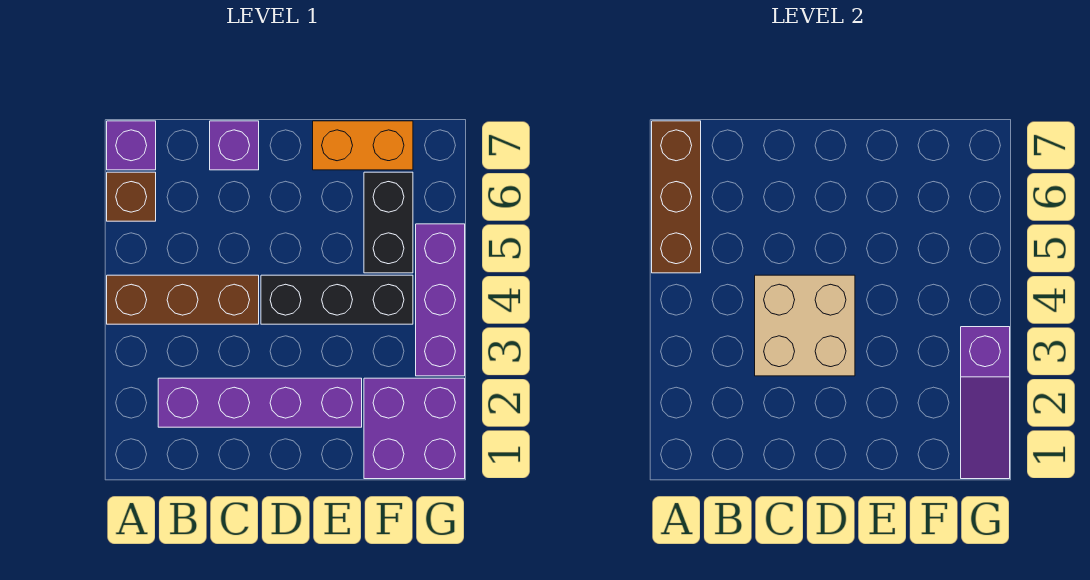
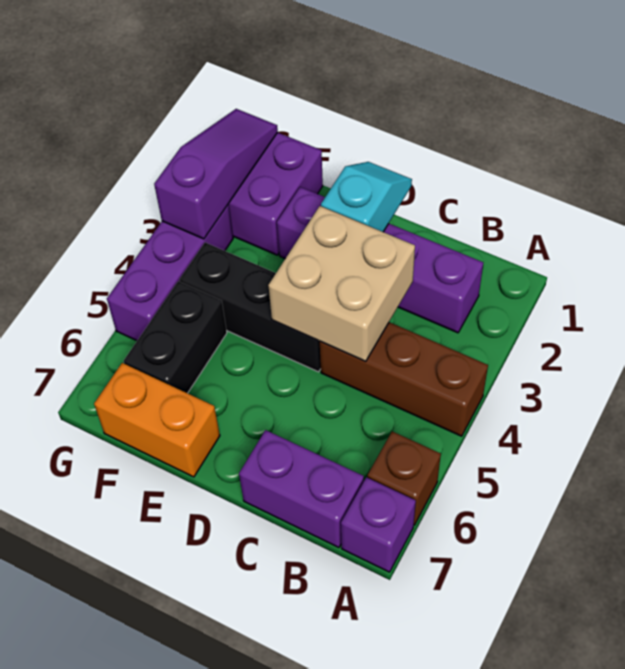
brown brick A5:A7 level 2 -> none
purple brick C7 level 1 -> purple brick B7:C7 level 1
none -> cyan slope D1:D2 level 2 top 2

